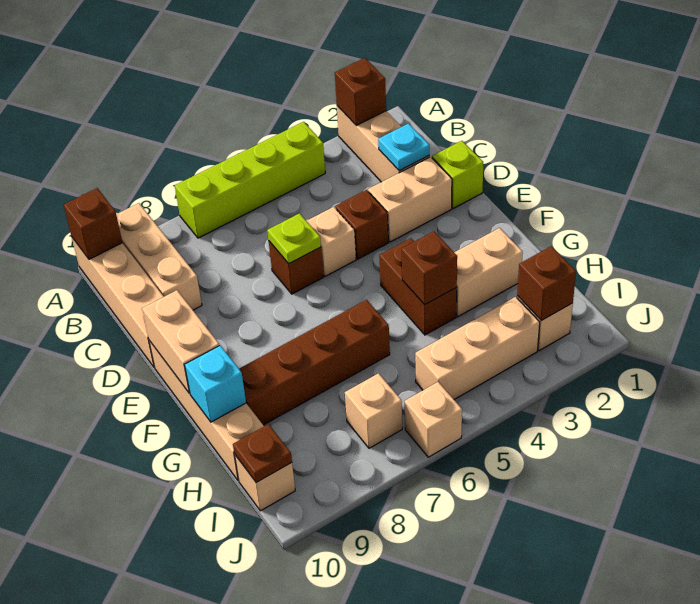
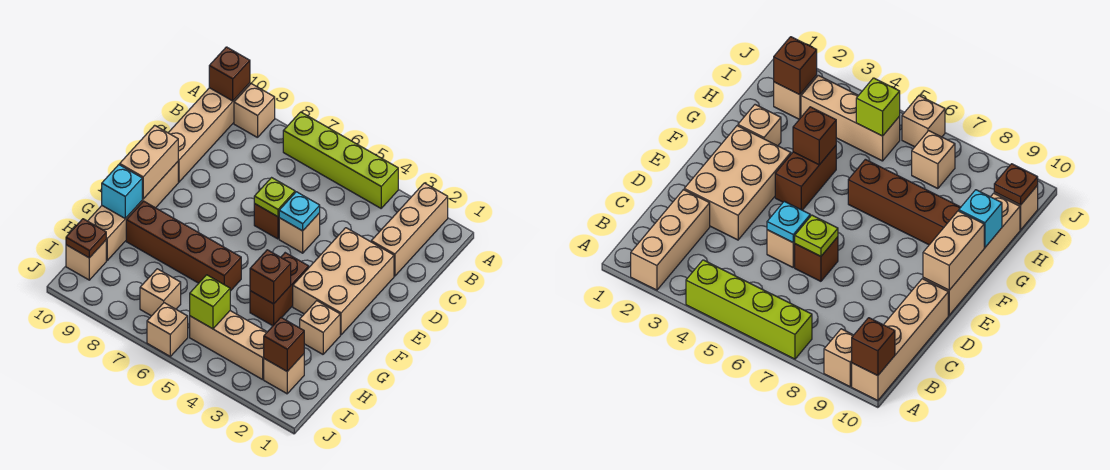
brown brick A2 level 2 -> none
tan brick A9:C9 level 1 -> tan brick A9 level 1
cyan plate C2 level 2 -> cyan plate D5 level 2
lime brick D1 level 1 -> lime brick I5 level 2
tan brick D2:D3 level 1 -> tan brick D2:F3 level 1
brown brick D4 level 1 -> none
tan brick G2:G3 level 1 -> tan brick G2 level 1

